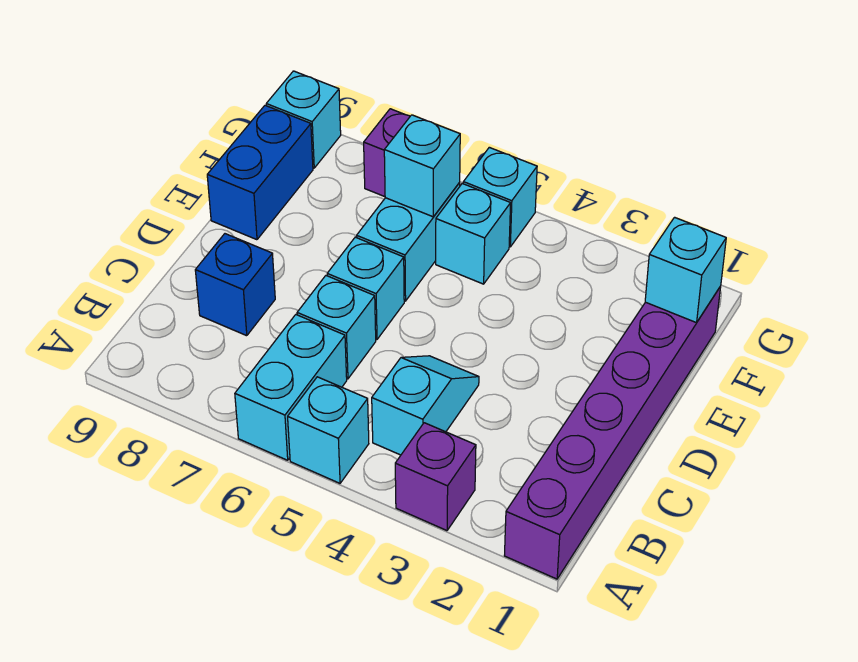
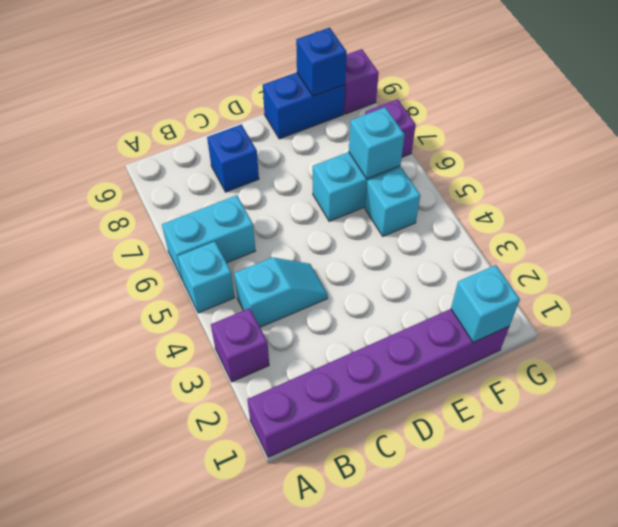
cyan brick C6 level 1 -> none
cyan brick D6 level 1 -> none
none -> blue brick F9 level 2
cyan brick G5 level 1 -> none
cyan brick G9 level 1 -> purple brick G9 level 1

